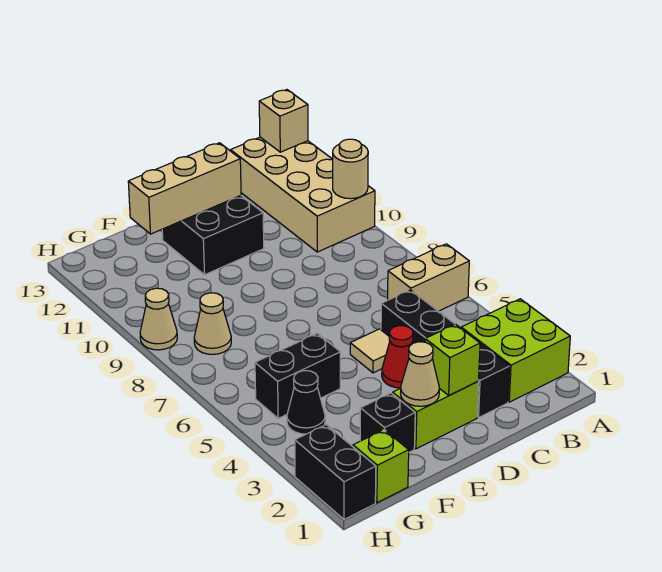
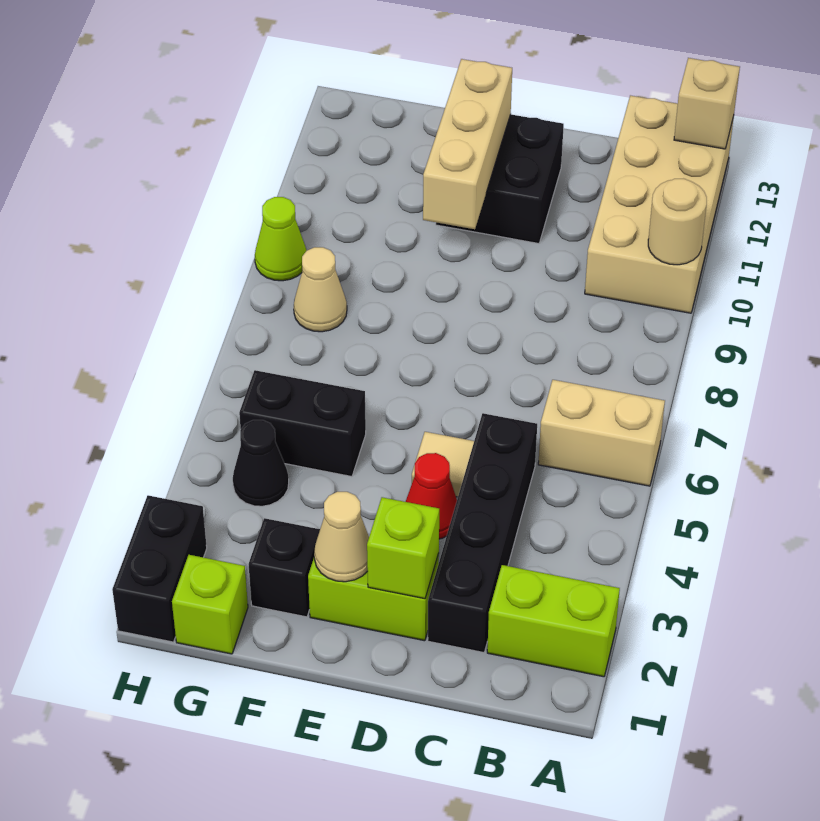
lime brick A2:B3 level 1 -> lime brick A2:B2 level 1
tan brick D12:F12 level 2 -> tan brick E10:E12 level 2
tan cone H9 level 1 -> lime cone H9 level 1

